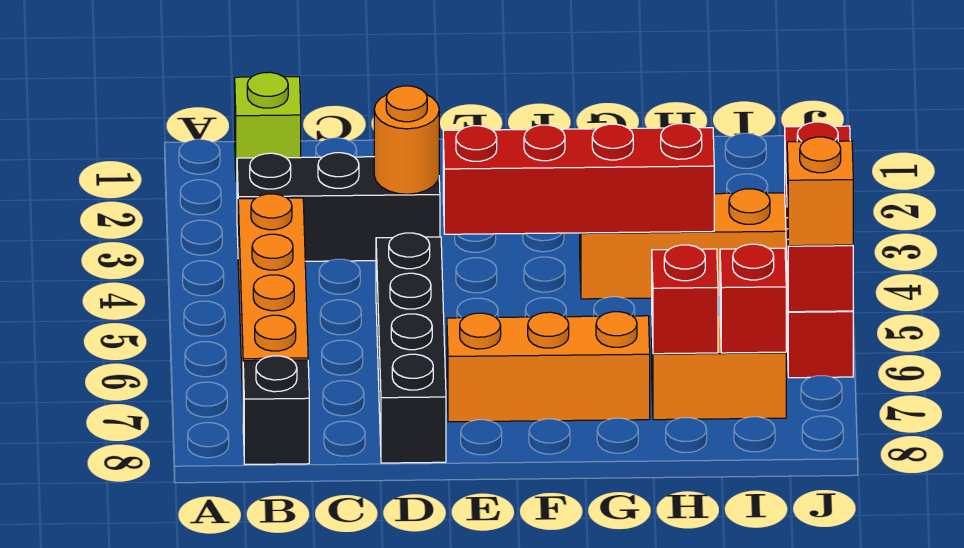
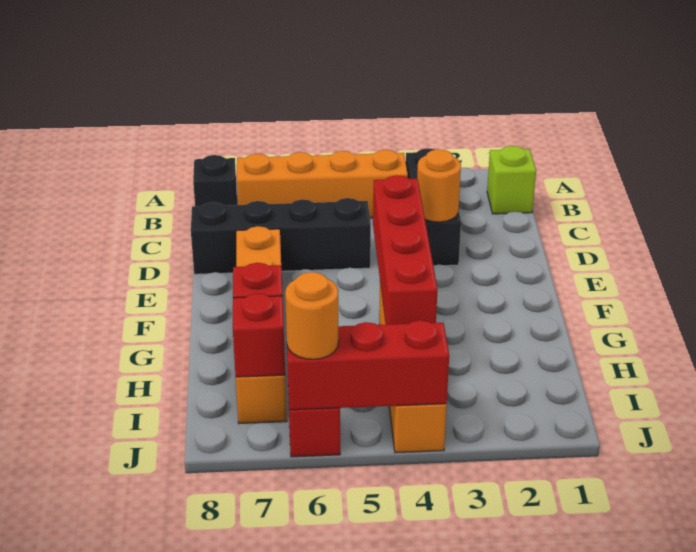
orange brick J6 level 3 -> orange round brick J6 level 3

